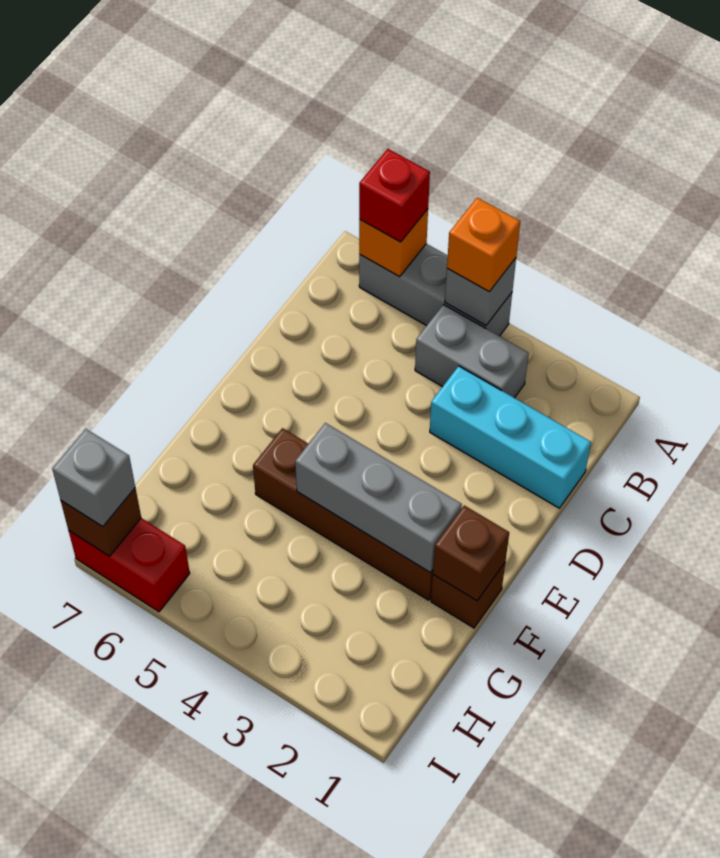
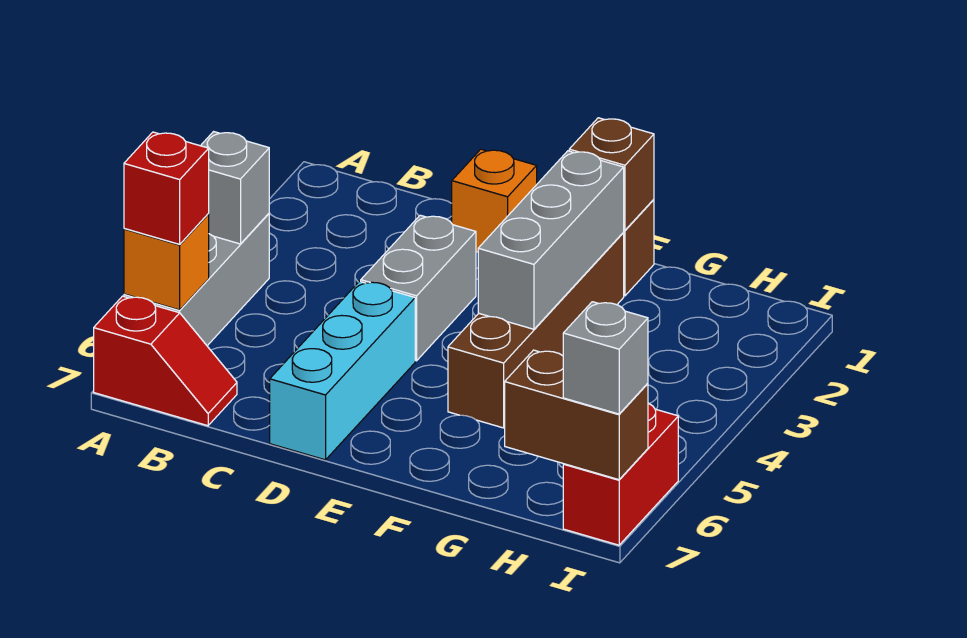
orange brick A4 level 3 -> orange brick D1 level 1
none -> red slope A7:B7 level 1 top A
grey brick B3:B4 level 1 -> grey brick D3:D4 level 1
cyan brick C1:C3 level 1 -> cyan brick D5:D7 level 1
brown brick I7 level 2 -> brown brick H7:I7 level 2

